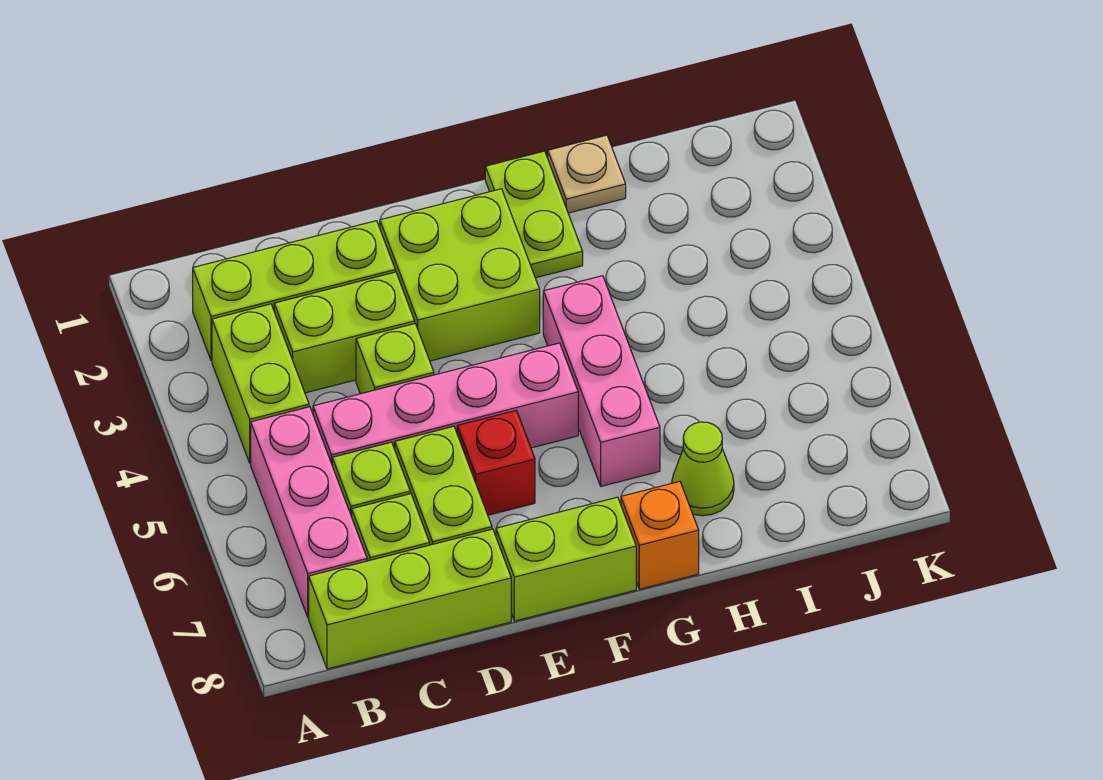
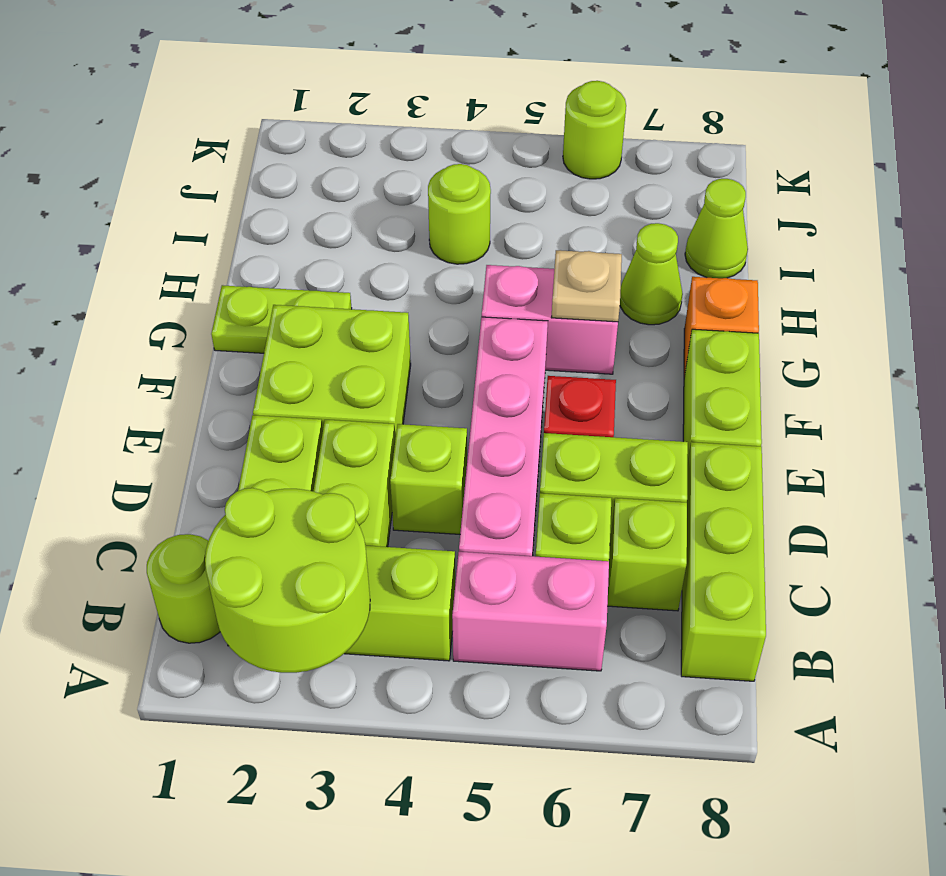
none -> lime round brick A2:B3 level 2
none -> lime round brick B1 level 1
pink brick B5:B7 level 1 -> pink brick B5:B6 level 1
pink brick G4:G6 level 1 -> pink brick G5:G6 level 1
tan plate H1 level 1 -> tan plate G6 level 2
none -> lime round brick I4 level 1
none -> lime cone I8 level 1
none -> lime round brick K6 level 1

